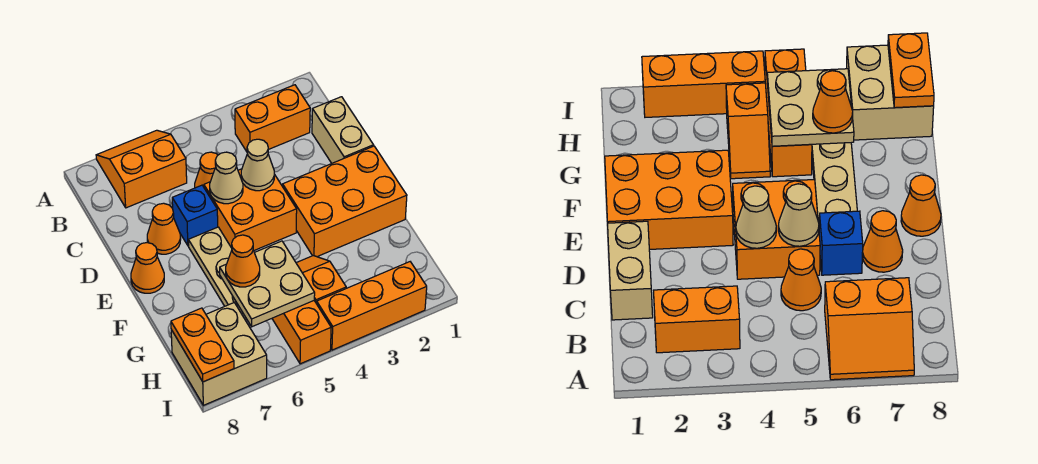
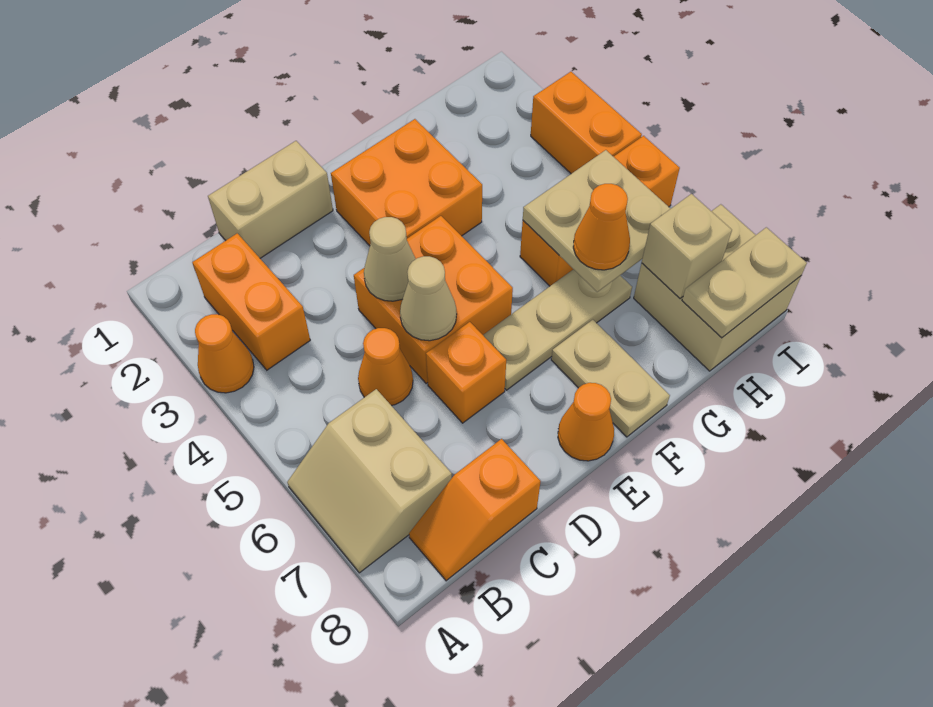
orange slope A6:B7 level 1 top B -> tan slope A6:B7 level 1 top B
blue brick D6 level 1 -> orange brick D6 level 1
orange cone D7 level 1 -> orange cone A3 level 1
orange brick E1:F3 level 1 -> orange brick E2:F3 level 1
none -> tan plate F7:F8 level 1
orange slope G4:H4 level 1 top H -> orange slope B8:C8 level 1 top C
none -> tan brick H7 level 2
orange plate H8:I8 level 2 -> tan plate H8:I8 level 2
orange brick I2:I4 level 1 -> orange brick I3:I4 level 1

